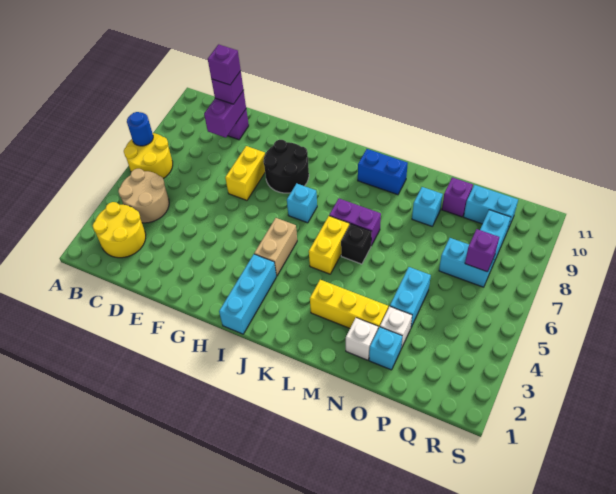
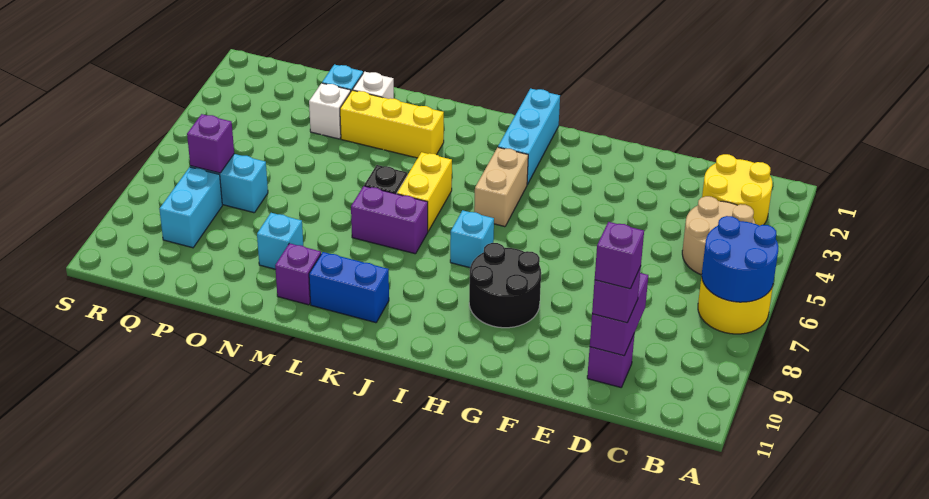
blue round brick A7 level 2 -> blue round brick A6:B7 level 2
yellow brick F7:F8 level 1 -> none
cyan brick O4:O5 level 1 -> none
purple brick O10 level 1 -> purple brick M10 level 1
cyan brick P10:Q10 level 1 -> none

